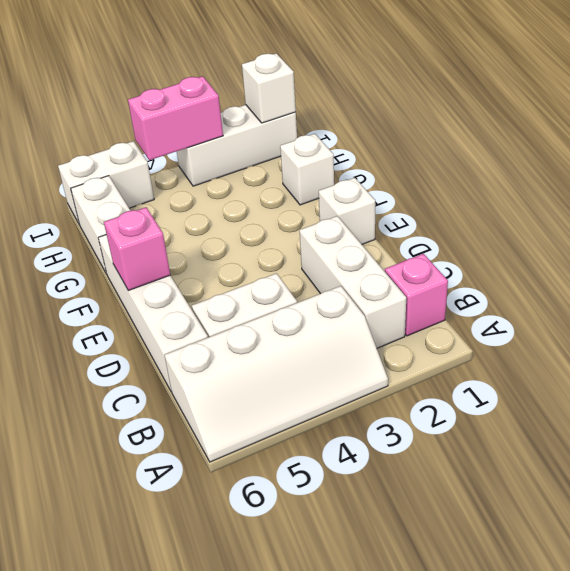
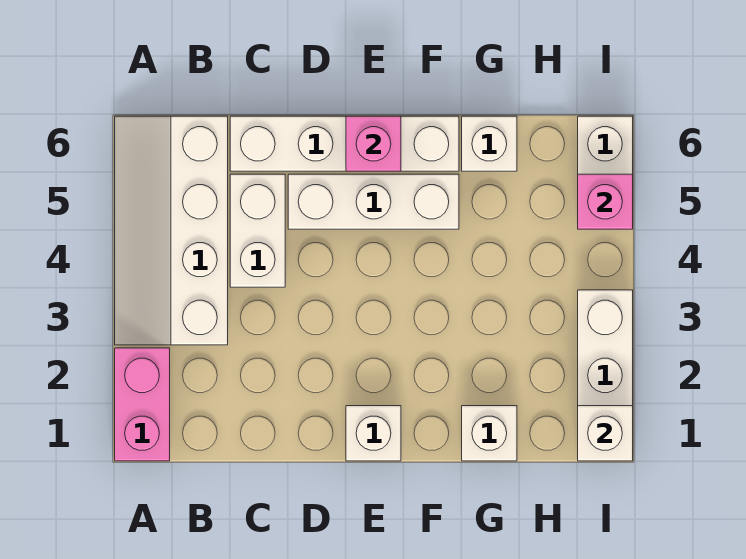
pink brick B1 level 1 -> pink brick I5 level 2
white brick B2:D2 level 1 -> white brick D5:F5 level 1
white brick G6:H6 level 1 -> white brick G6 level 1
pink brick I3:I4 level 2 -> pink brick A1:A2 level 1

